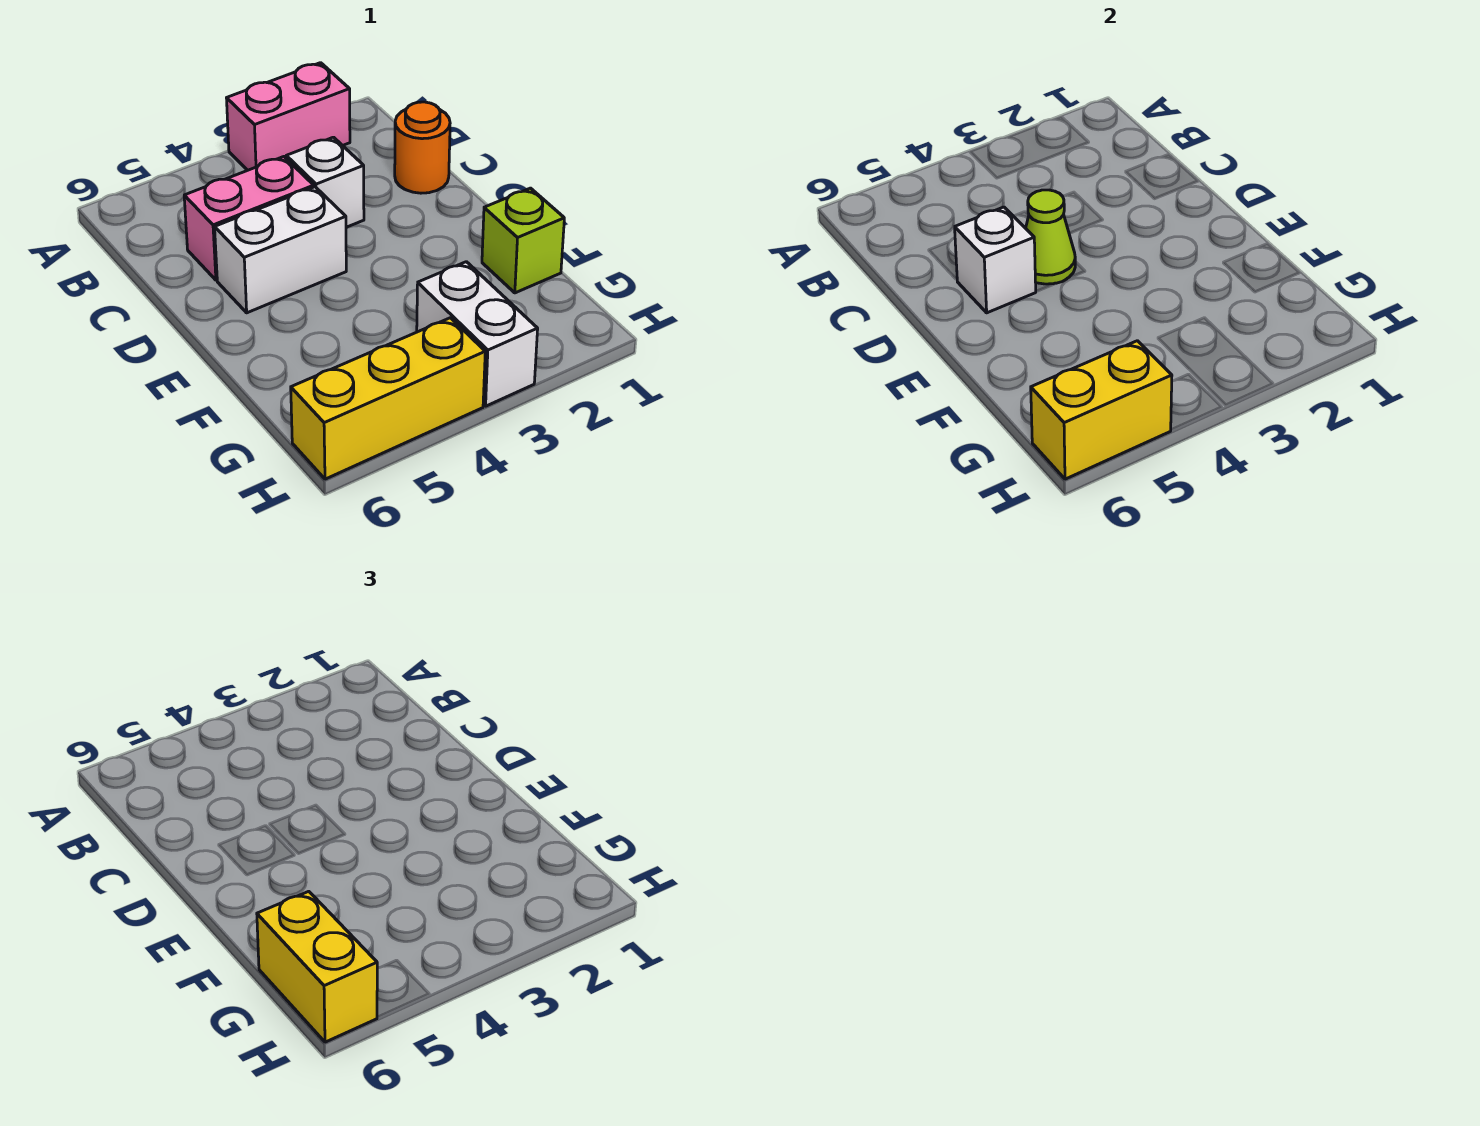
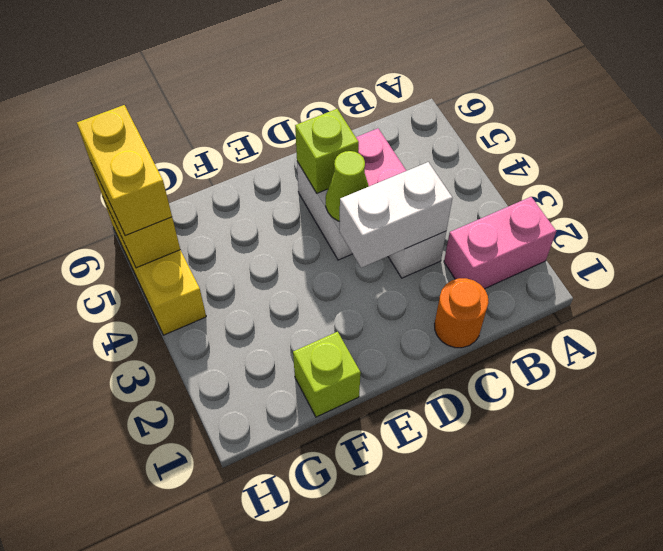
pink brick A2:A3 level 1 -> pink brick A2:B2 level 1
white brick D5 level 2 -> lime brick D5 level 2
white brick G3:H3 level 1 -> white brick C3:D3 level 2
yellow brick G6:H6 level 3 -> yellow brick H5:H6 level 3

